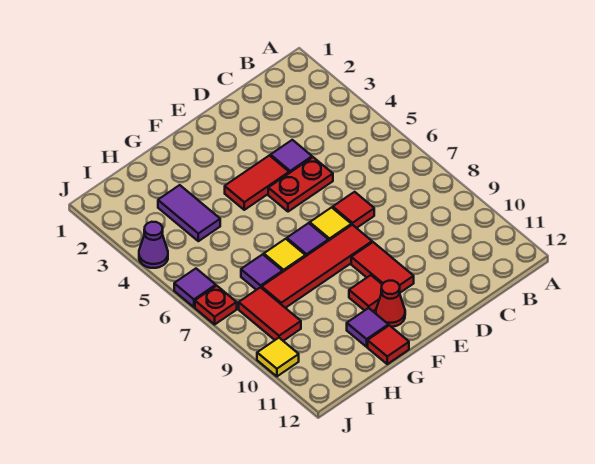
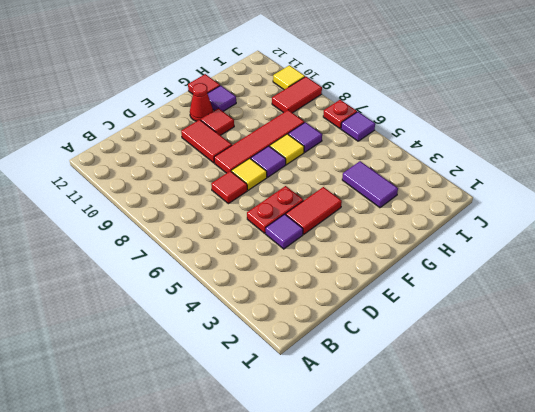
red tile I8:I9 level 1 -> red tile I9:J9 level 1
purple cone J4 level 1 -> none

